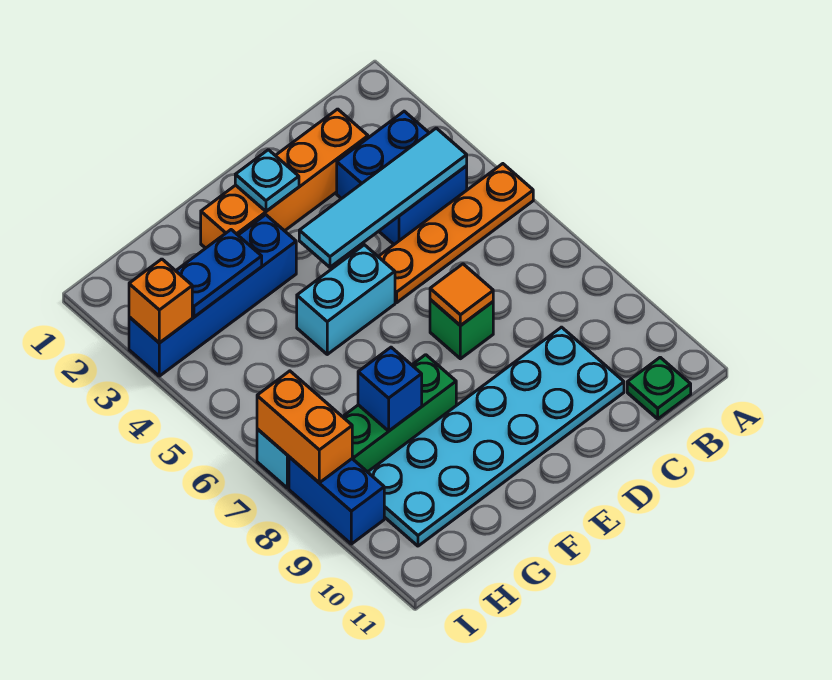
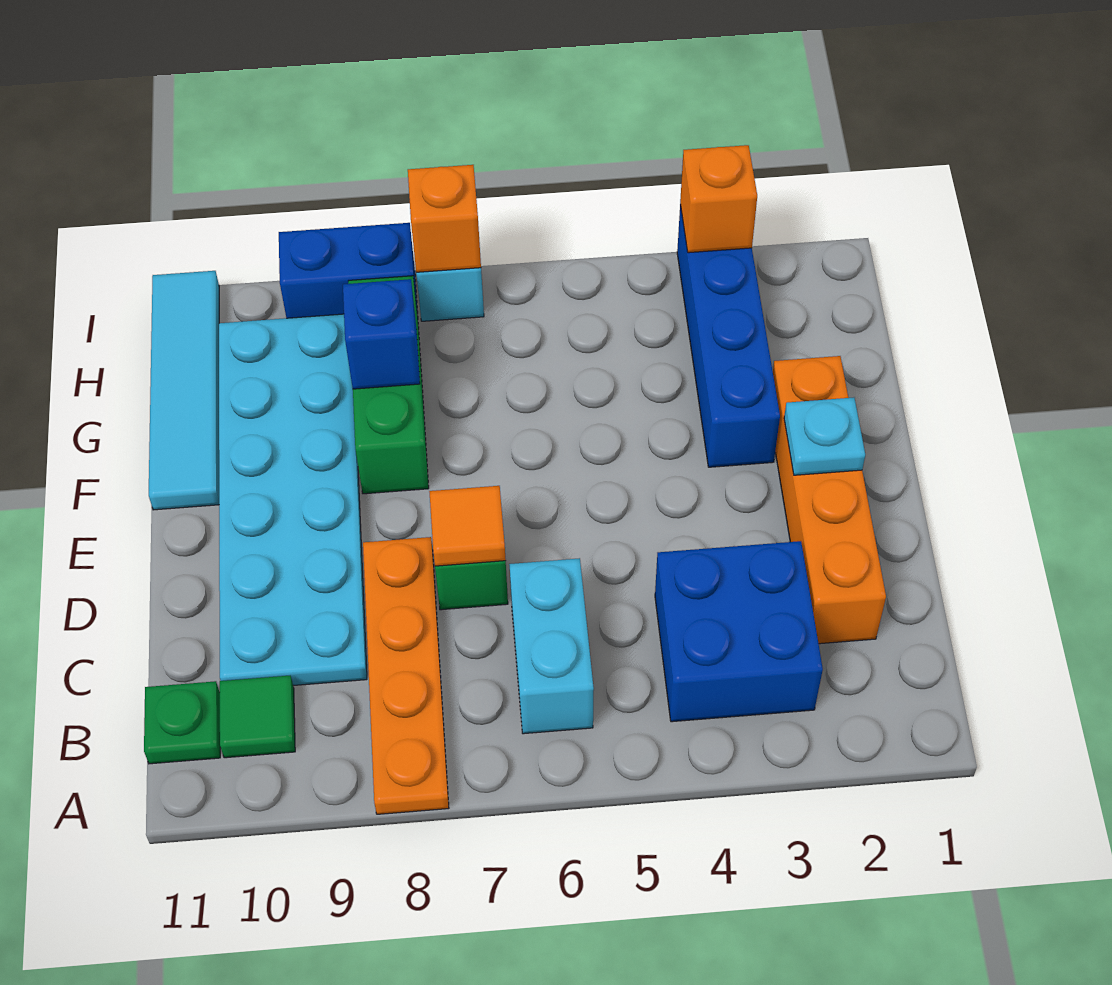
orange plate A5:D5 level 1 -> orange plate A8:D8 level 1
cyan tile B4:E4 level 2 -> cyan tile F11:I11 level 1
none -> green tile B10 level 1
cyan brick E5:F5 level 1 -> cyan brick B6:C6 level 1
blue plate G3:H3 level 2 -> none
orange brick I7:I8 level 2 -> orange brick I7 level 2

